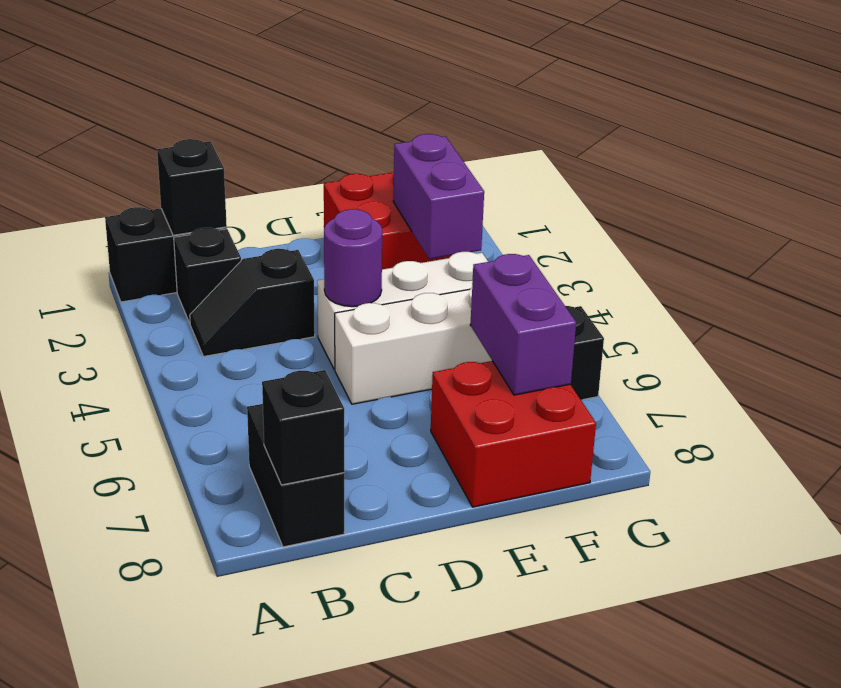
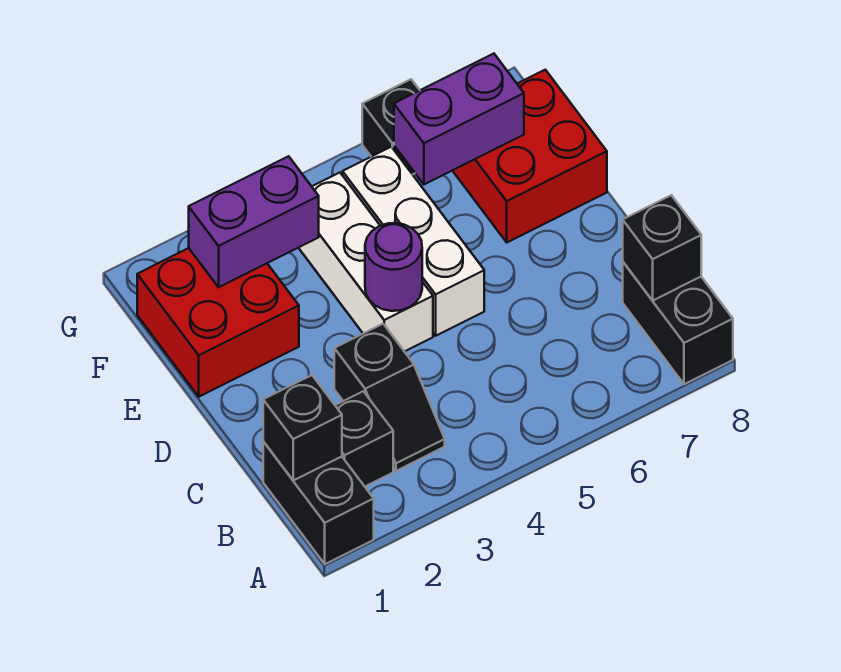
black brick B7:B8 level 1 -> black brick A8:B8 level 1

